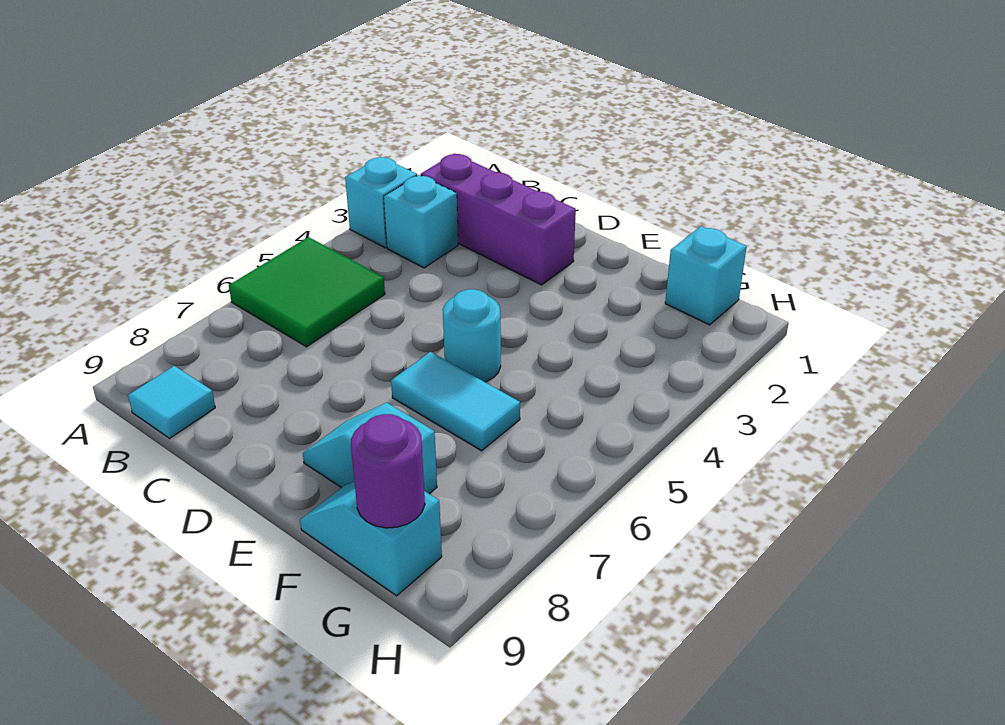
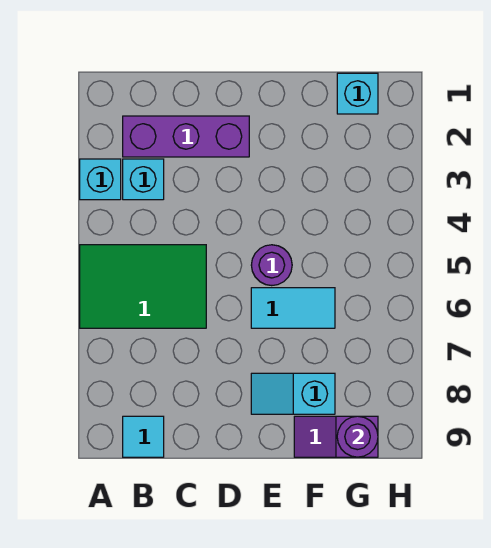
green tile A5:B6 level 1 -> green tile A5:C6 level 1
cyan round brick E5 level 1 -> purple round brick E5 level 1
cyan slope F9:G9 level 1 top G -> purple slope F9:G9 level 1 top G

